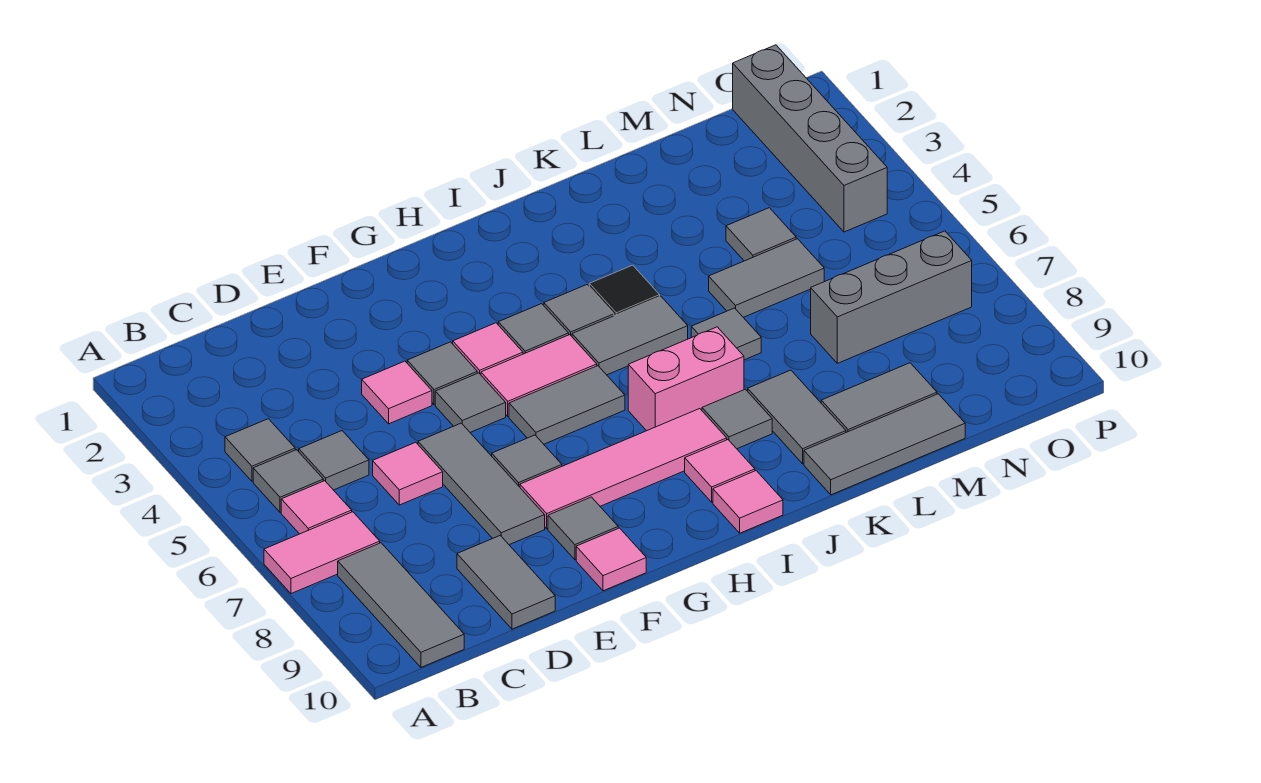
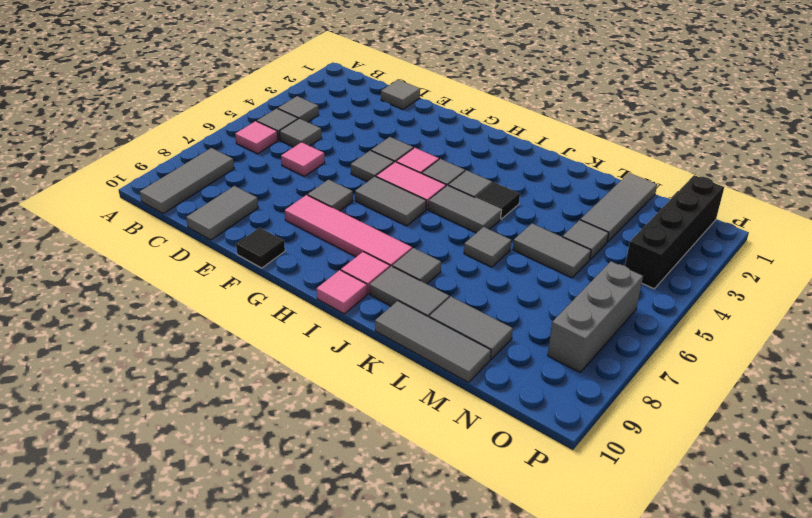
pink tile A7:B7 level 1 -> none
pink tile E4 level 1 -> none
grey tile E6:E8 level 1 -> grey tile M1:M3 level 1
grey tile F9 level 1 -> grey tile D1 level 1
pink tile F10 level 1 -> black tile F10 level 1
pink brick I7:J7 level 1 -> none
grey tile K8:K9 level 1 -> grey tile J9:K9 level 1
grey brick M7:O7 level 1 -> grey brick O6:O8 level 1
grey brick O1:O4 level 1 -> black brick O1:O4 level 1

